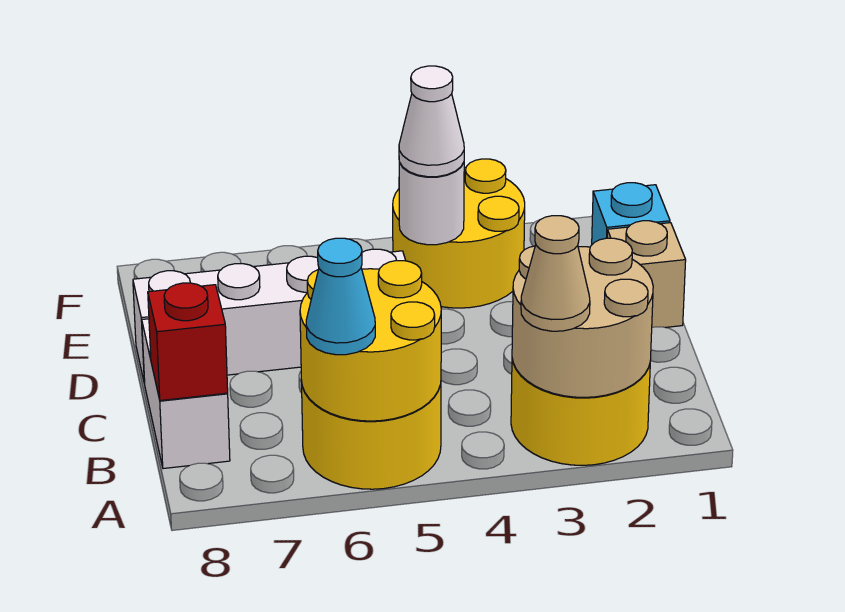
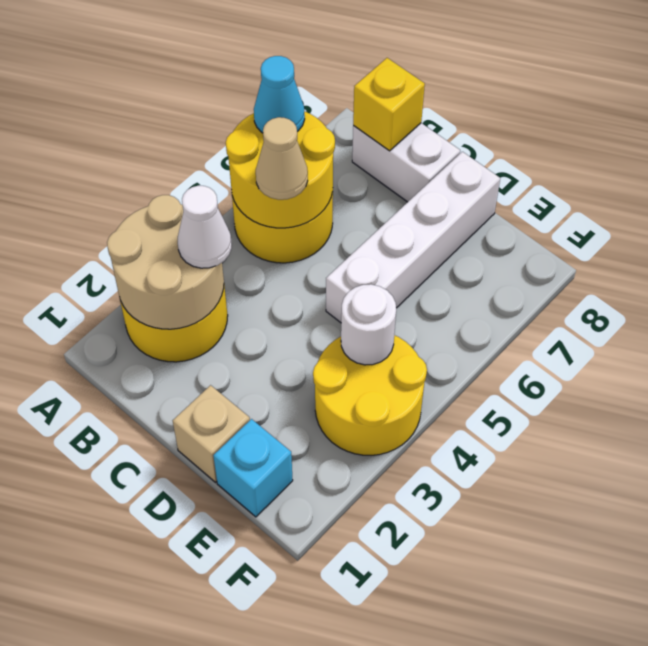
tan cone A3 level 3 -> tan cone B5 level 3
red brick B8 level 2 -> yellow brick B8 level 2
white cone E4 level 3 -> white cone B3 level 3

